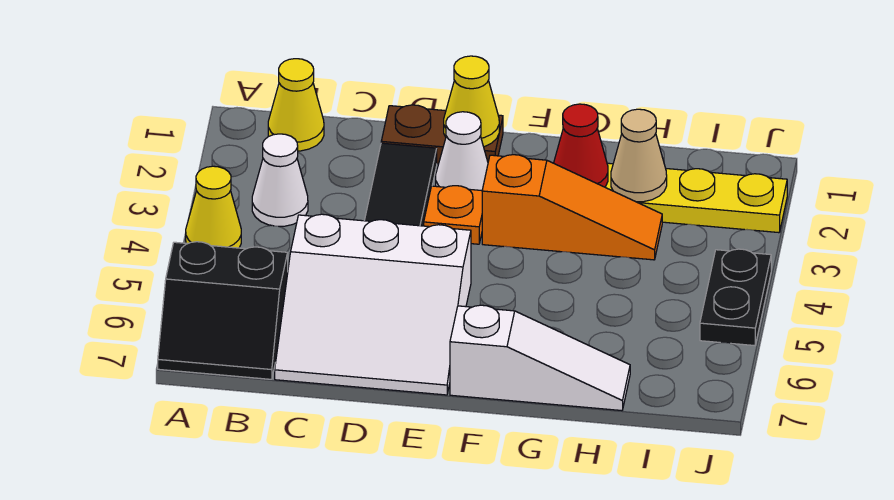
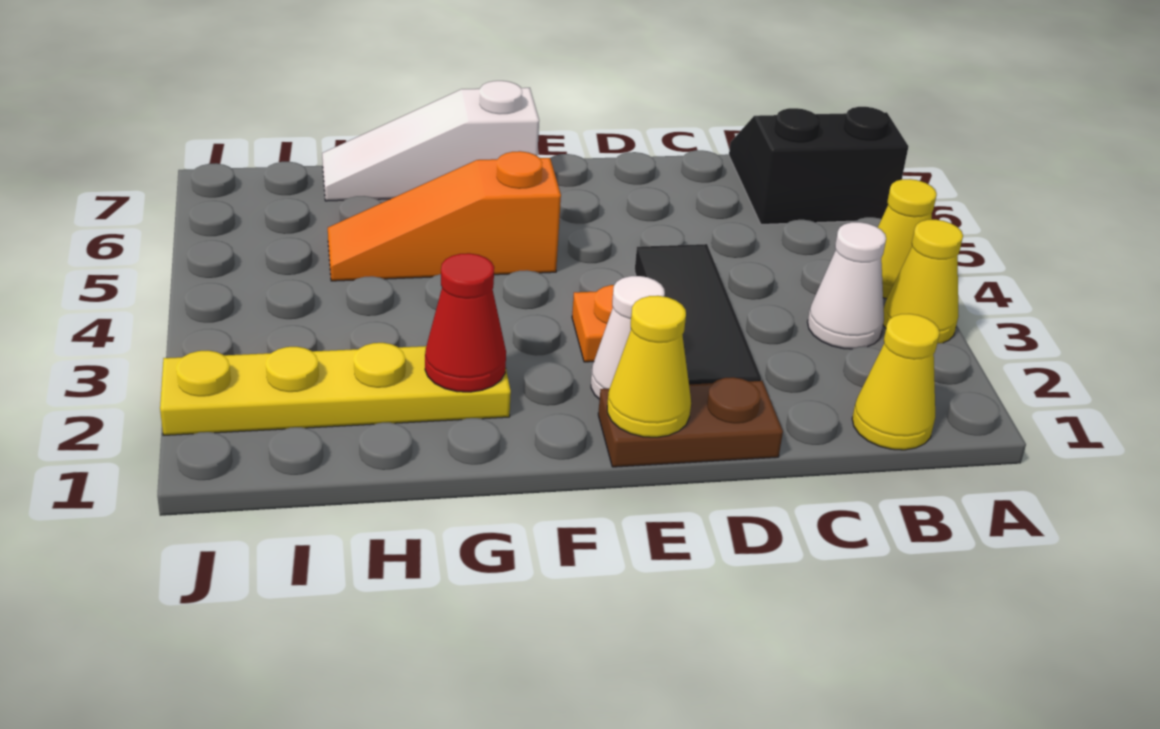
none -> yellow cone A3 level 1
white slope C5:E7 level 1 top 5 -> none
orange slope F3:H3 level 1 top F -> orange slope F5:H5 level 1 top F
tan cone H2 level 2 -> none
black plate J4:J5 level 1 -> none

